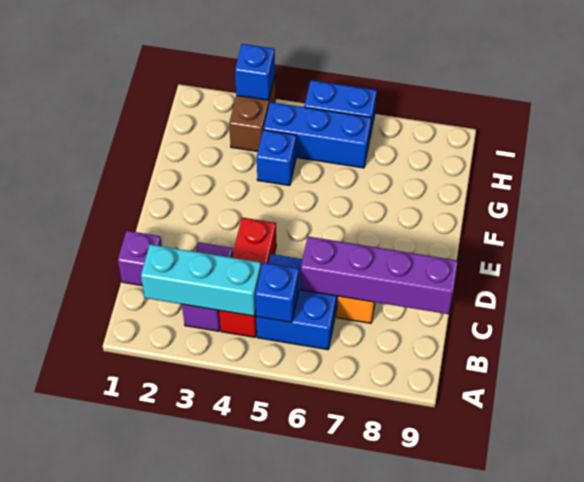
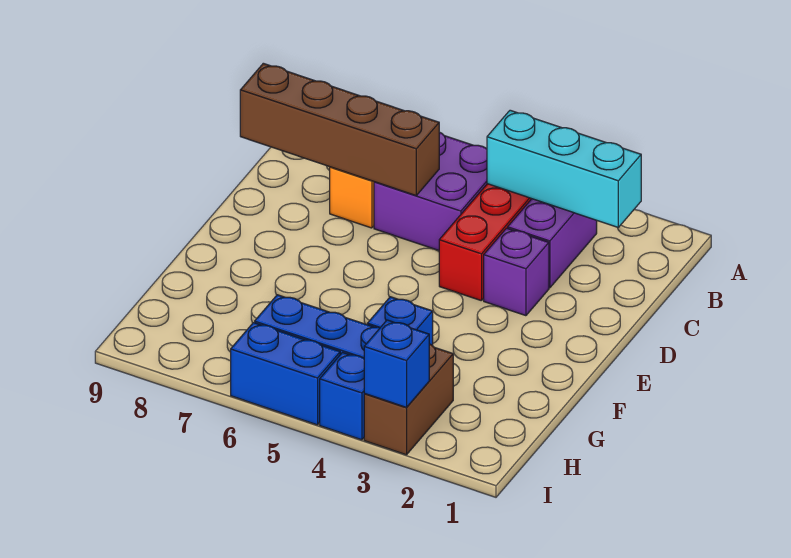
blue brick B5:C6 level 1 -> purple brick B5:C6 level 1
blue brick B5 level 2 -> blue brick I4 level 1
purple brick C1 level 1 -> purple brick D3 level 1
purple brick C6:C9 level 2 -> brown brick C6:C9 level 2

